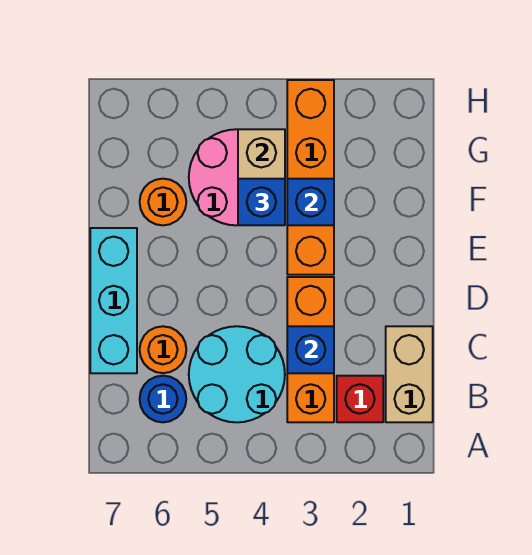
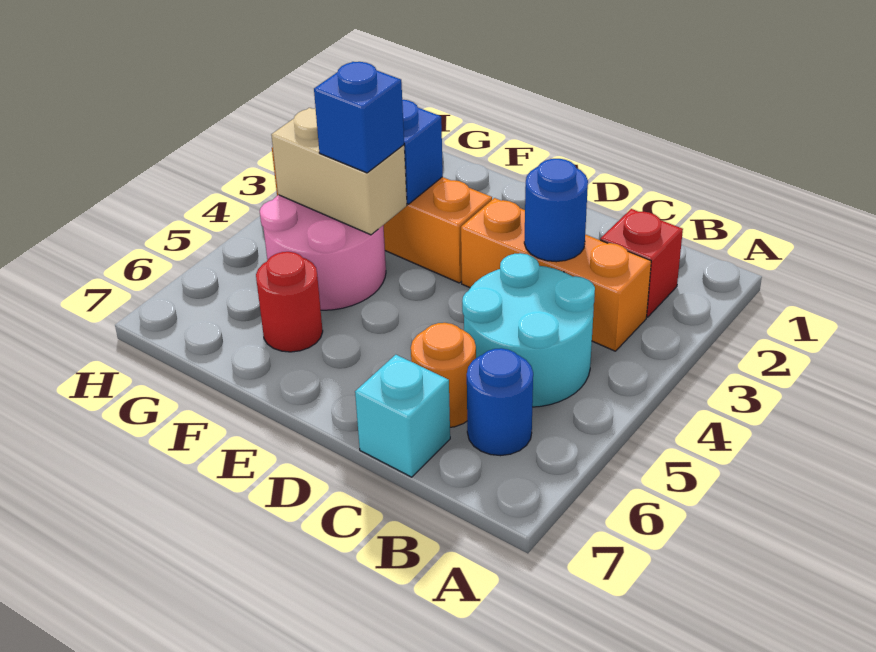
tan brick B1:C1 level 1 -> none
blue brick C3 level 2 -> blue round brick C3 level 2
cyan brick C7:E7 level 1 -> cyan brick C7 level 1
orange round brick F6 level 1 -> red round brick F6 level 1

